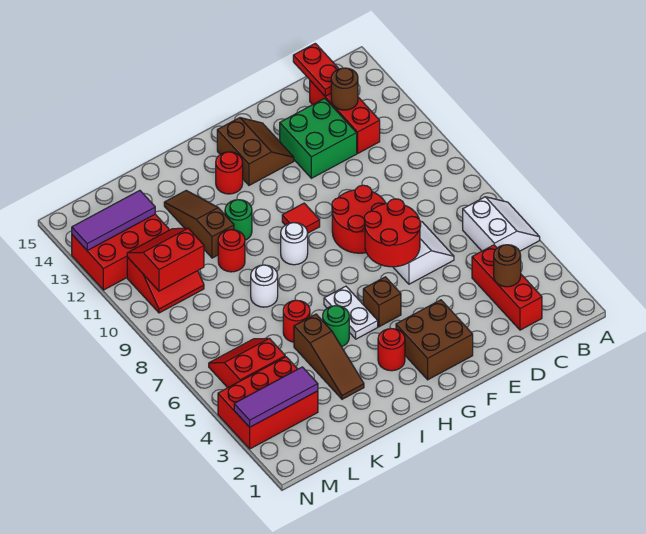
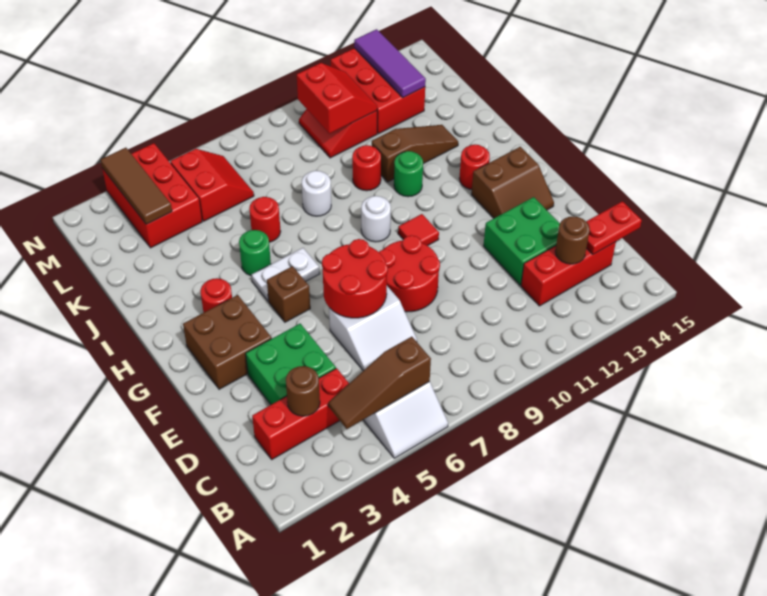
none -> green brick D3:E4 level 1
brown slope J3:J5 level 1 top 5 -> brown slope B4:B6 level 2 top 6
purple tile L3:N3 level 2 -> brown tile L3:N3 level 2

